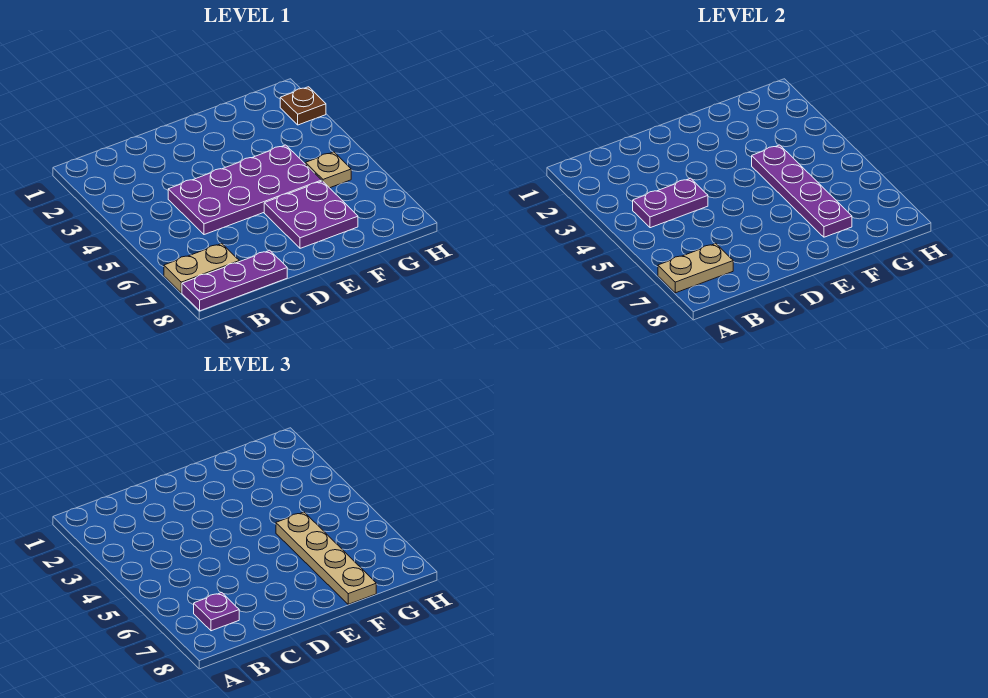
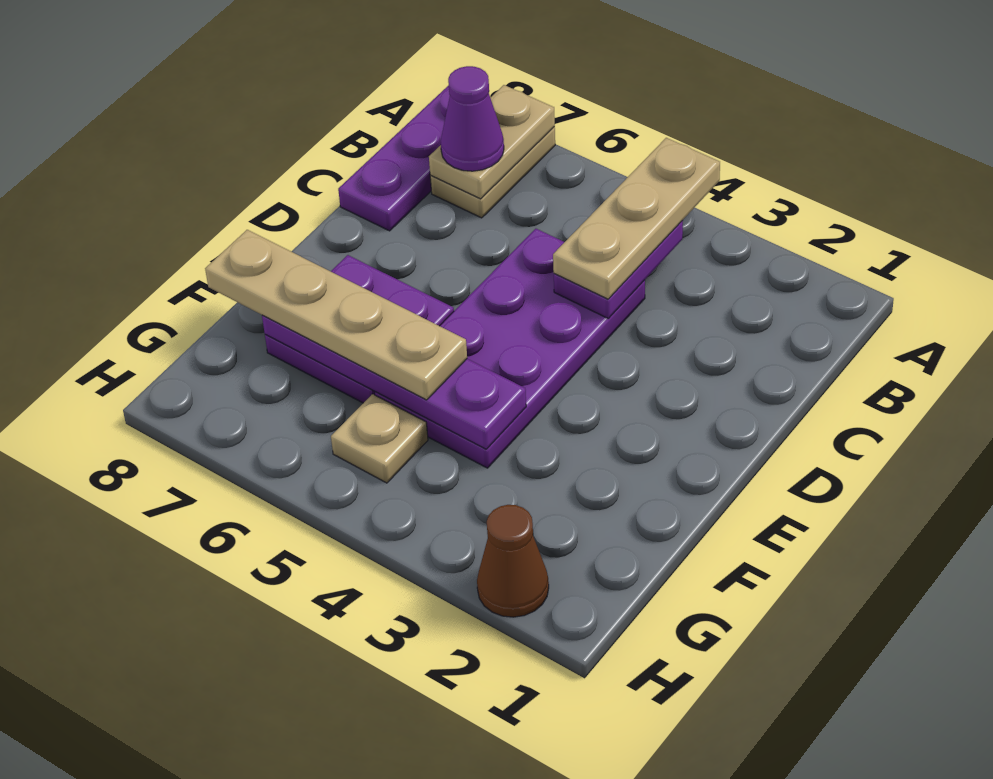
none -> tan plate A4:C4 level 3
purple plate B7 level 3 -> purple cone B7 level 3
brown plate H2 level 1 -> brown cone H2 level 1

